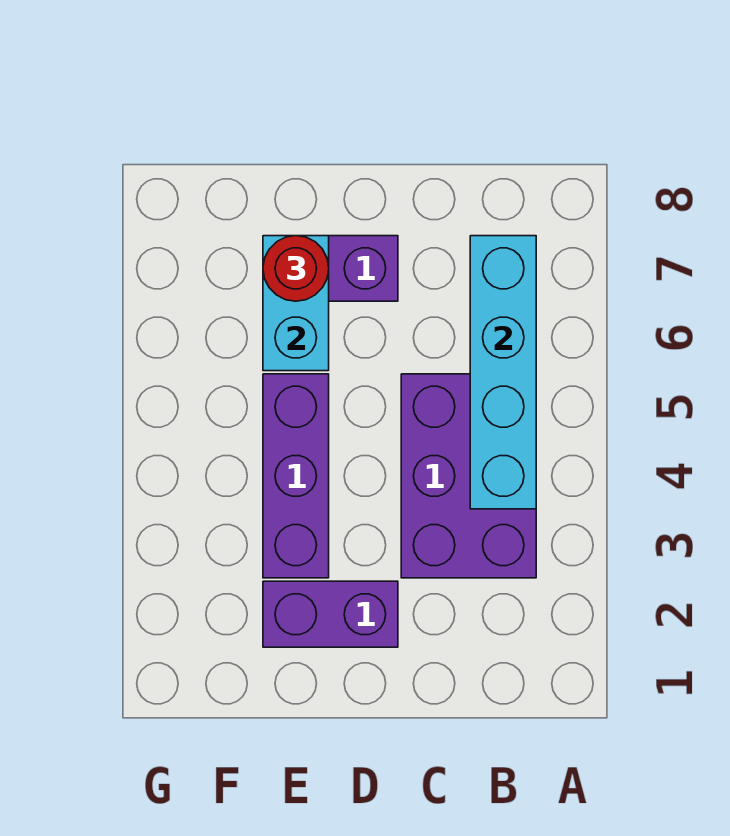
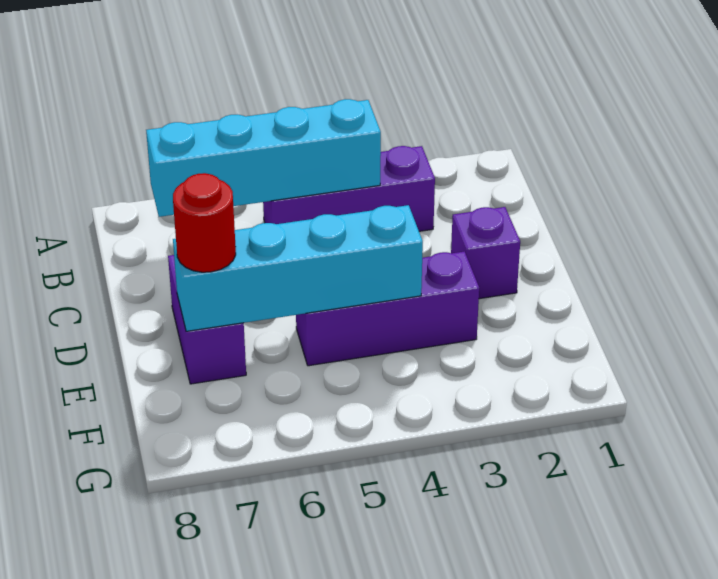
purple brick B3:C5 level 1 -> purple brick B3:B5 level 1
purple brick D2:E2 level 1 -> purple brick D2 level 1
cyan brick E6:E7 level 2 -> cyan brick E4:E7 level 2

